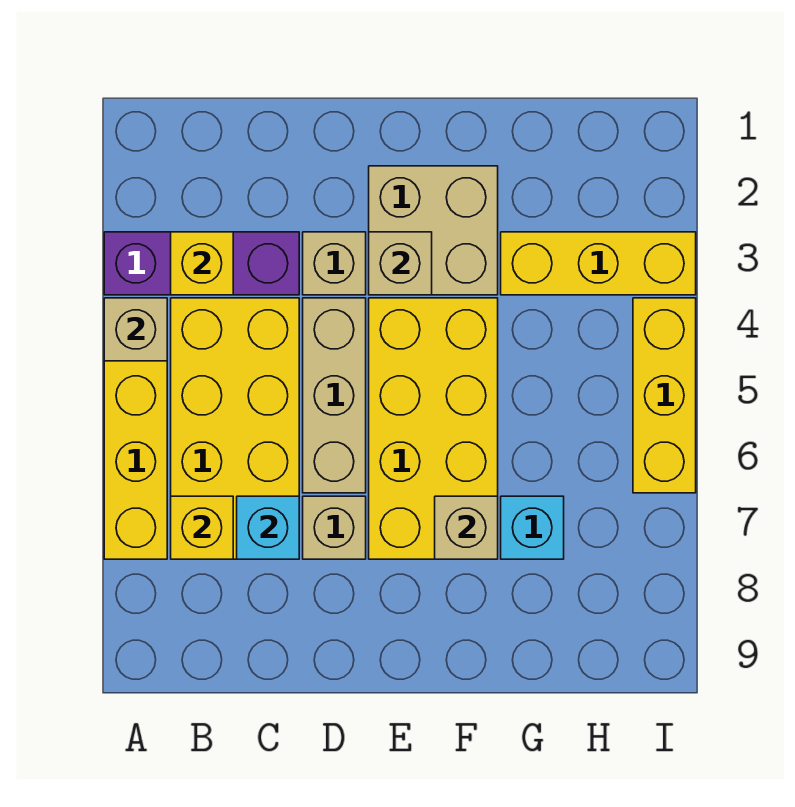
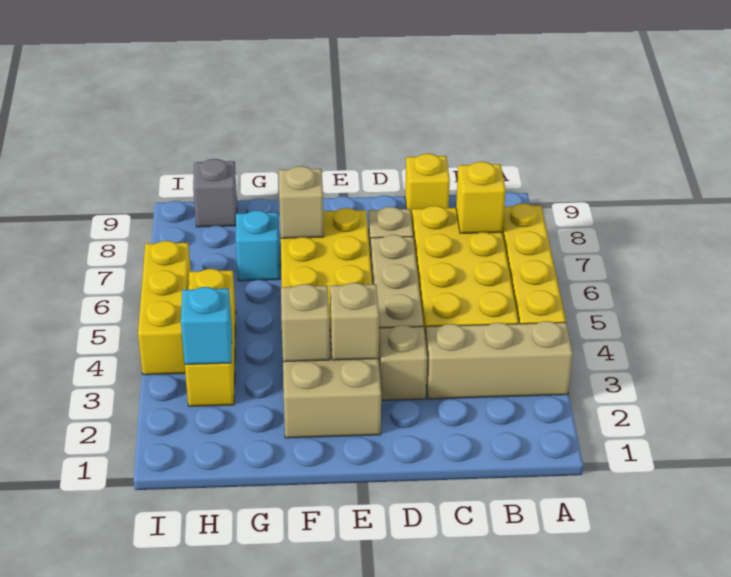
purple brick A3:C3 level 1 -> tan brick A3:C3 level 1
tan brick A4 level 2 -> tan brick F3 level 2
yellow brick B3 level 2 -> yellow brick C9 level 1
cyan brick C7 level 2 -> cyan brick H3 level 2
yellow brick G3:I3 level 1 -> yellow brick H3:H5 level 1
none -> grey brick H9 level 1

